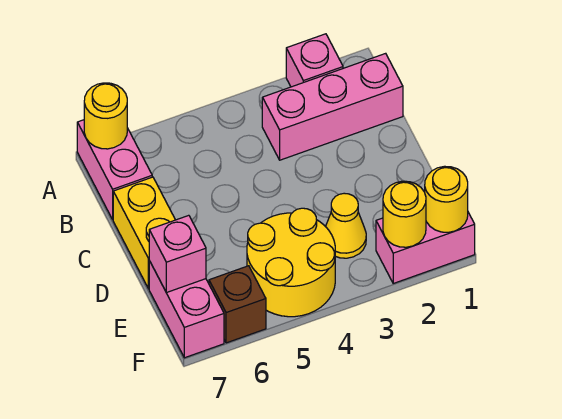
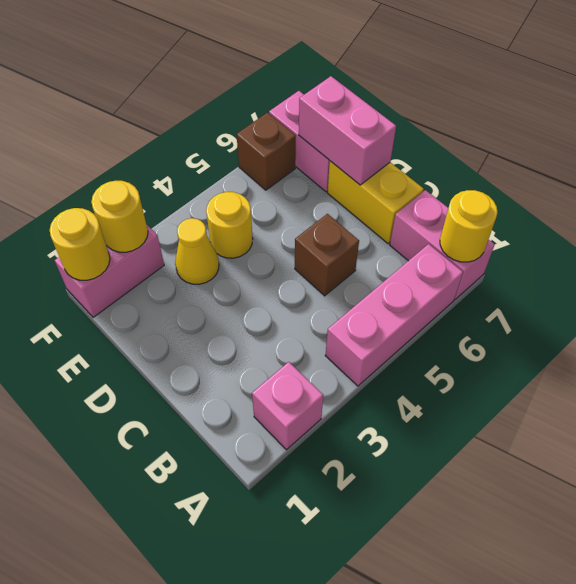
pink brick B1:B3 level 1 -> pink brick A4:A6 level 1
none -> brown brick C5 level 1
yellow round brick E4:F5 level 1 -> yellow round brick E4 level 1
pink brick E7 level 2 -> pink brick D7:E7 level 2

